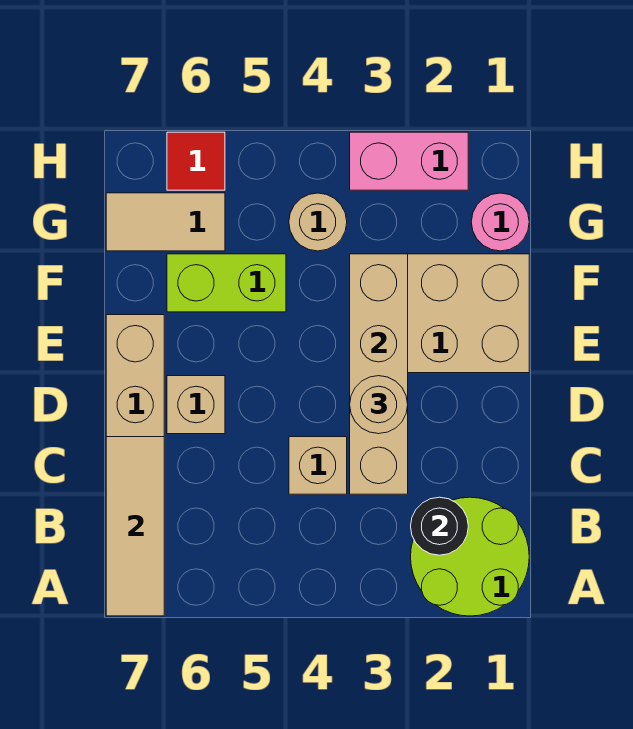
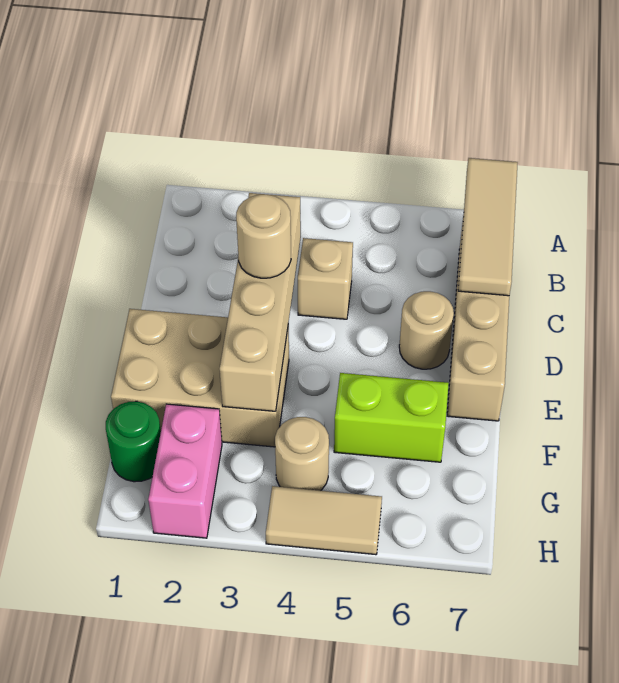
lime round brick A1:B2 level 1 -> none
black round brick B2 level 2 -> none
tan brick D6 level 1 -> tan round brick D6 level 1
pink round brick G1 level 1 -> green round brick G1 level 1
tan tile G6:G7 level 1 -> tan tile H4:H5 level 1
pink brick H2:H3 level 1 -> pink brick G2:H2 level 1
red tile H6 level 1 -> none

